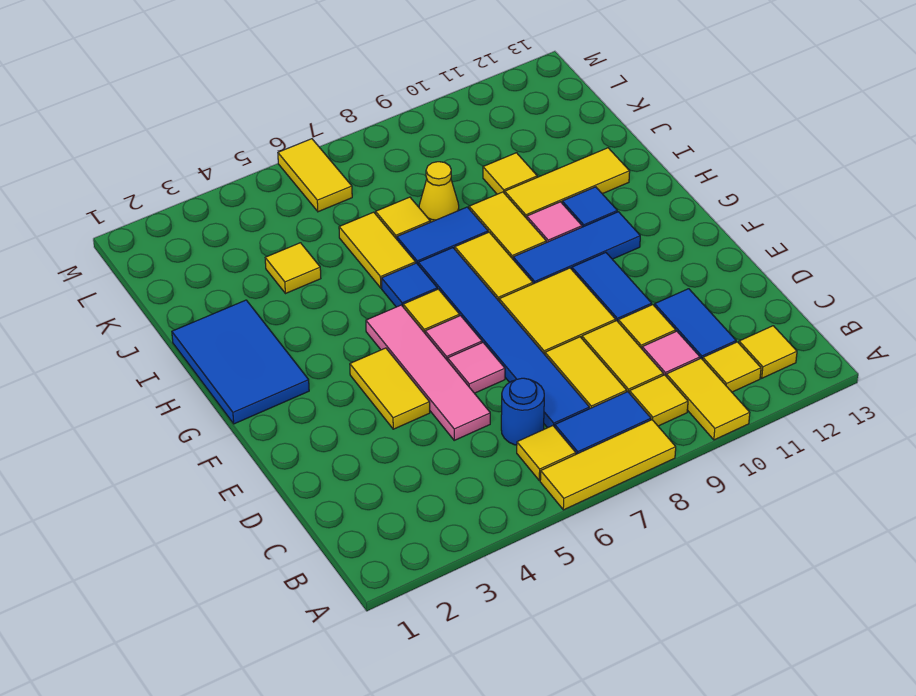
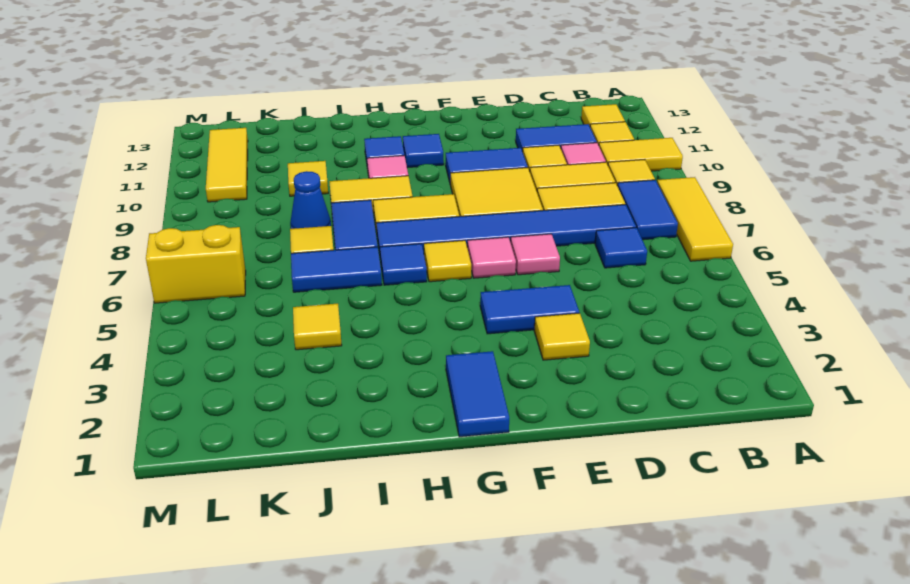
yellow tile B6 level 1 -> yellow tile E3 level 1
blue round brick C6 level 1 -> blue tile C6 level 1
pink tile D5:G5 level 1 -> none
yellow tile E4:F4 level 1 -> blue tile E4:F4 level 1
blue tile G1:I2 level 1 -> blue tile G1:G2 level 1
blue tile G9:G11 level 1 -> blue tile G11 level 1
yellow tile I6:J6 level 1 -> blue tile I6:J6 level 1
yellow tile I10:I12 level 1 -> yellow tile L10:L12 level 1
yellow cone J8 level 1 -> blue cone J8 level 1
yellow tile L6:M6 level 1 -> yellow brick L6:M6 level 1

